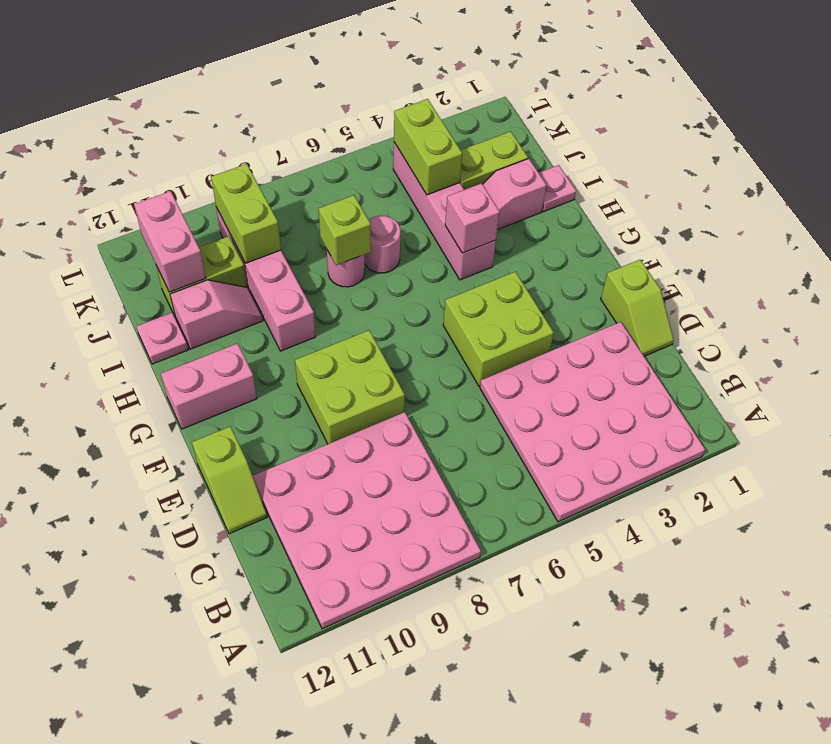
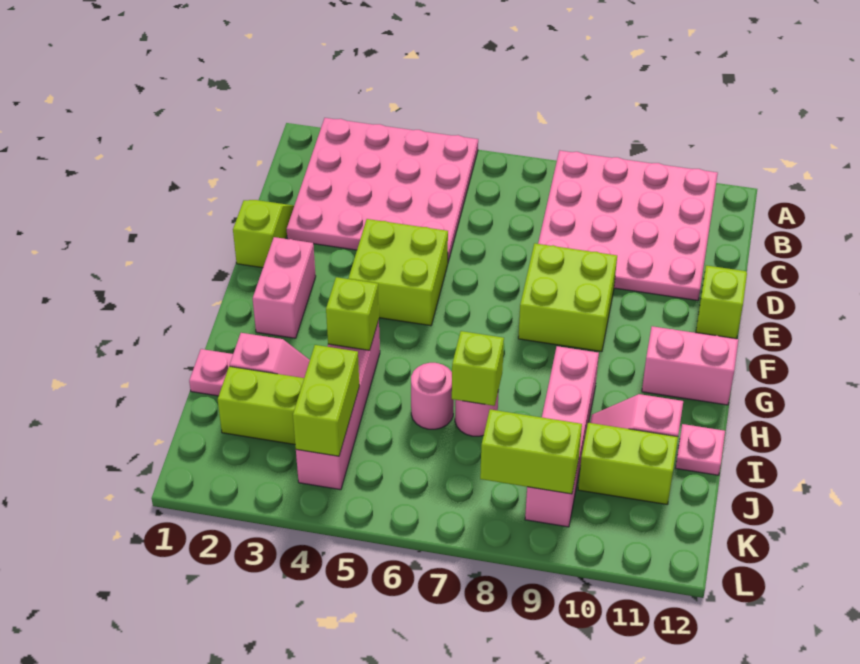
pink brick H4 level 2 -> lime brick H4 level 2
lime brick J9:K9 level 2 -> lime brick K8:K9 level 2
pink brick J11:K11 level 2 -> pink brick F2:G2 level 1

